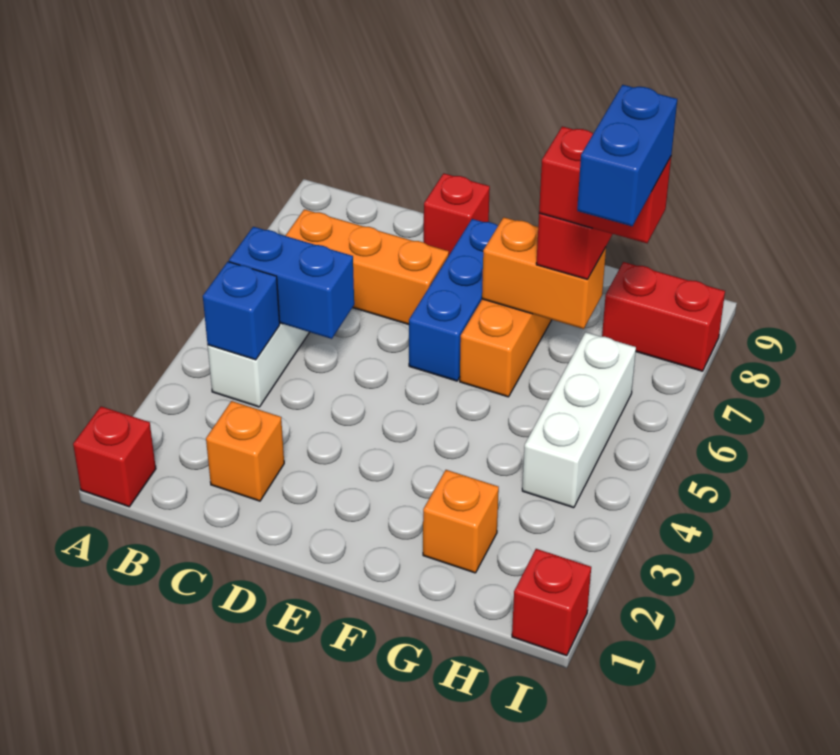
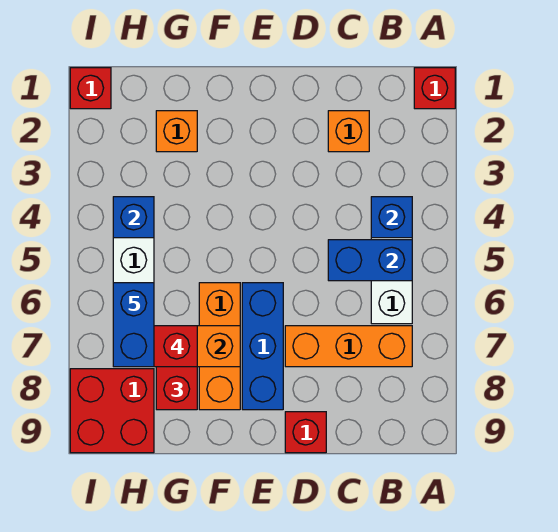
none -> blue brick H4 level 2
red brick H8:I8 level 1 -> red brick H8:I9 level 1

